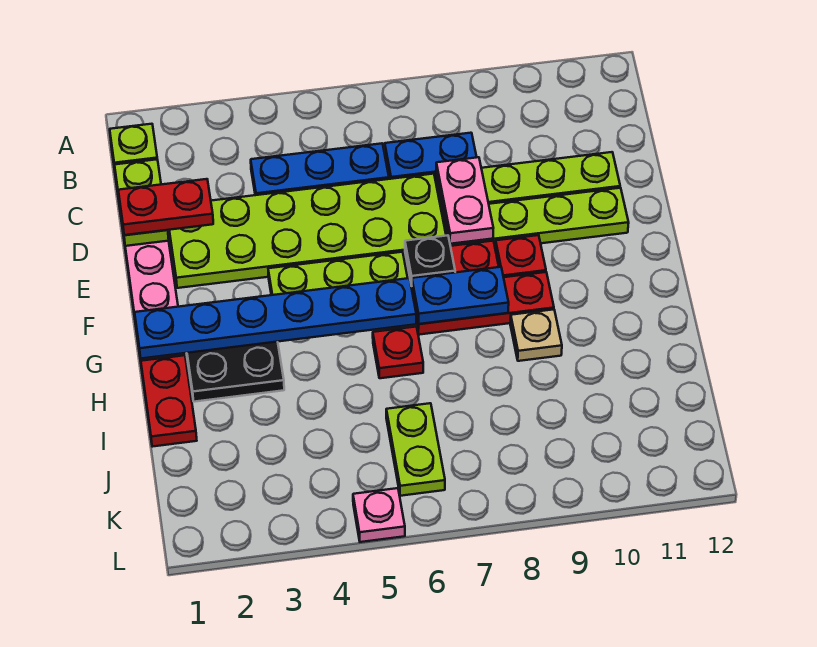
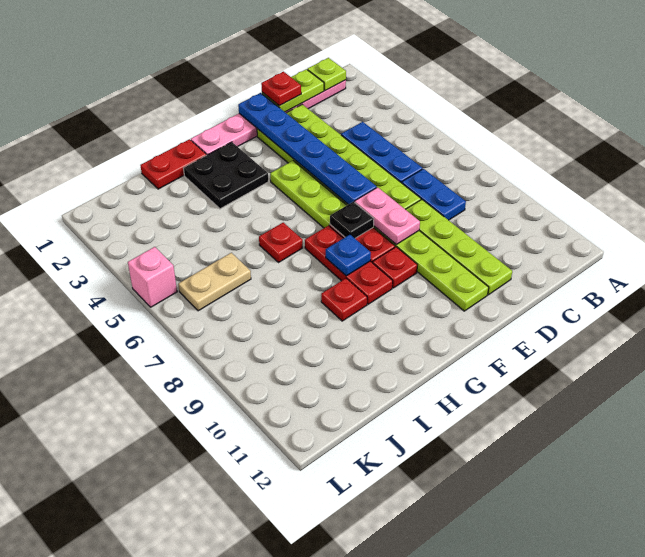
red plate D1:D2 level 3 -> red plate D1 level 3
pink plate D8:E8 level 2 -> pink plate E7:E8 level 2
blue plate G1:G6 level 2 -> blue plate E1:E6 level 2
blue plate G7:G8 level 2 -> blue plate G8 level 2
tan plate H9 level 1 -> red plate H9 level 1
lime plate J6:K6 level 1 -> tan plate J6:K6 level 1
pink plate L5 level 1 -> pink brick L5 level 1

